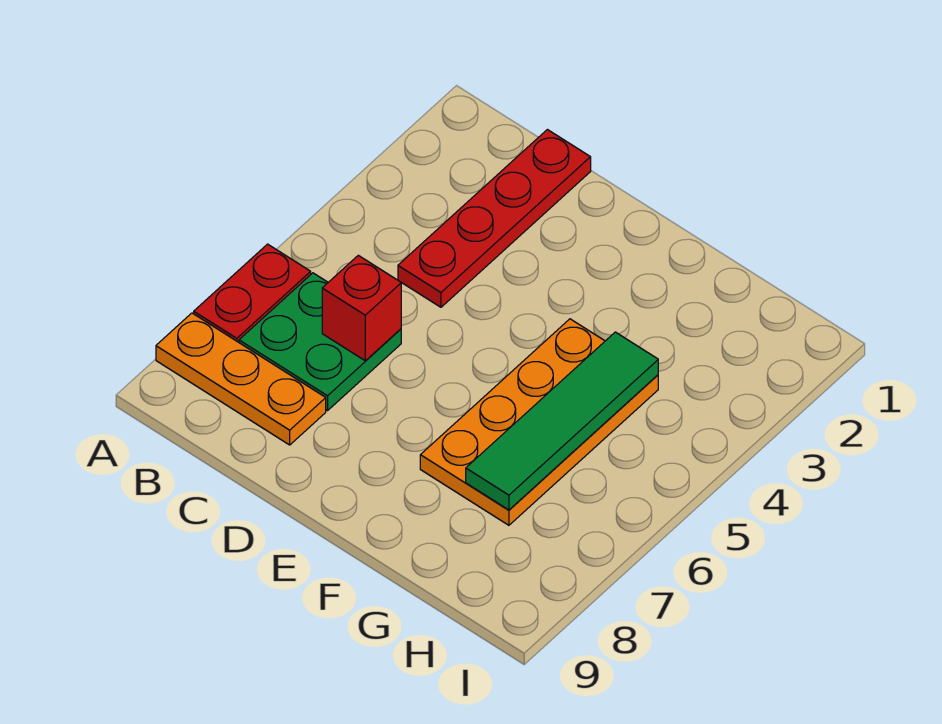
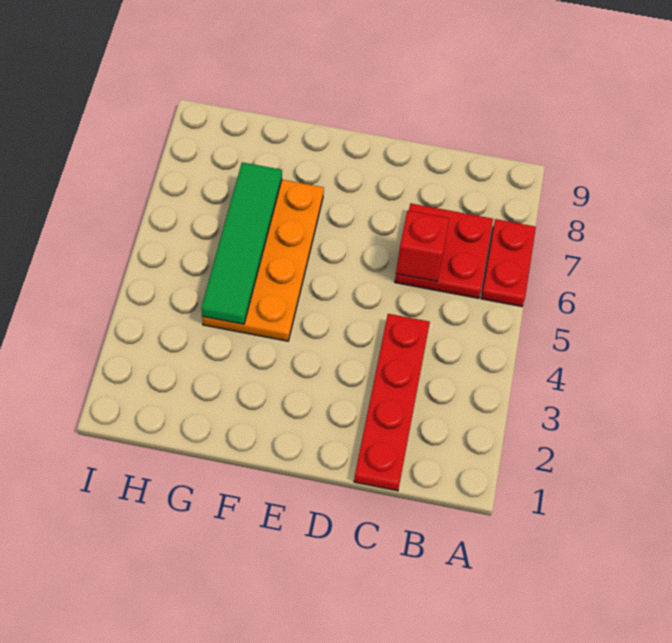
orange plate A8:C8 level 1 -> none
green plate B6:C7 level 1 -> red plate B6:C7 level 1

